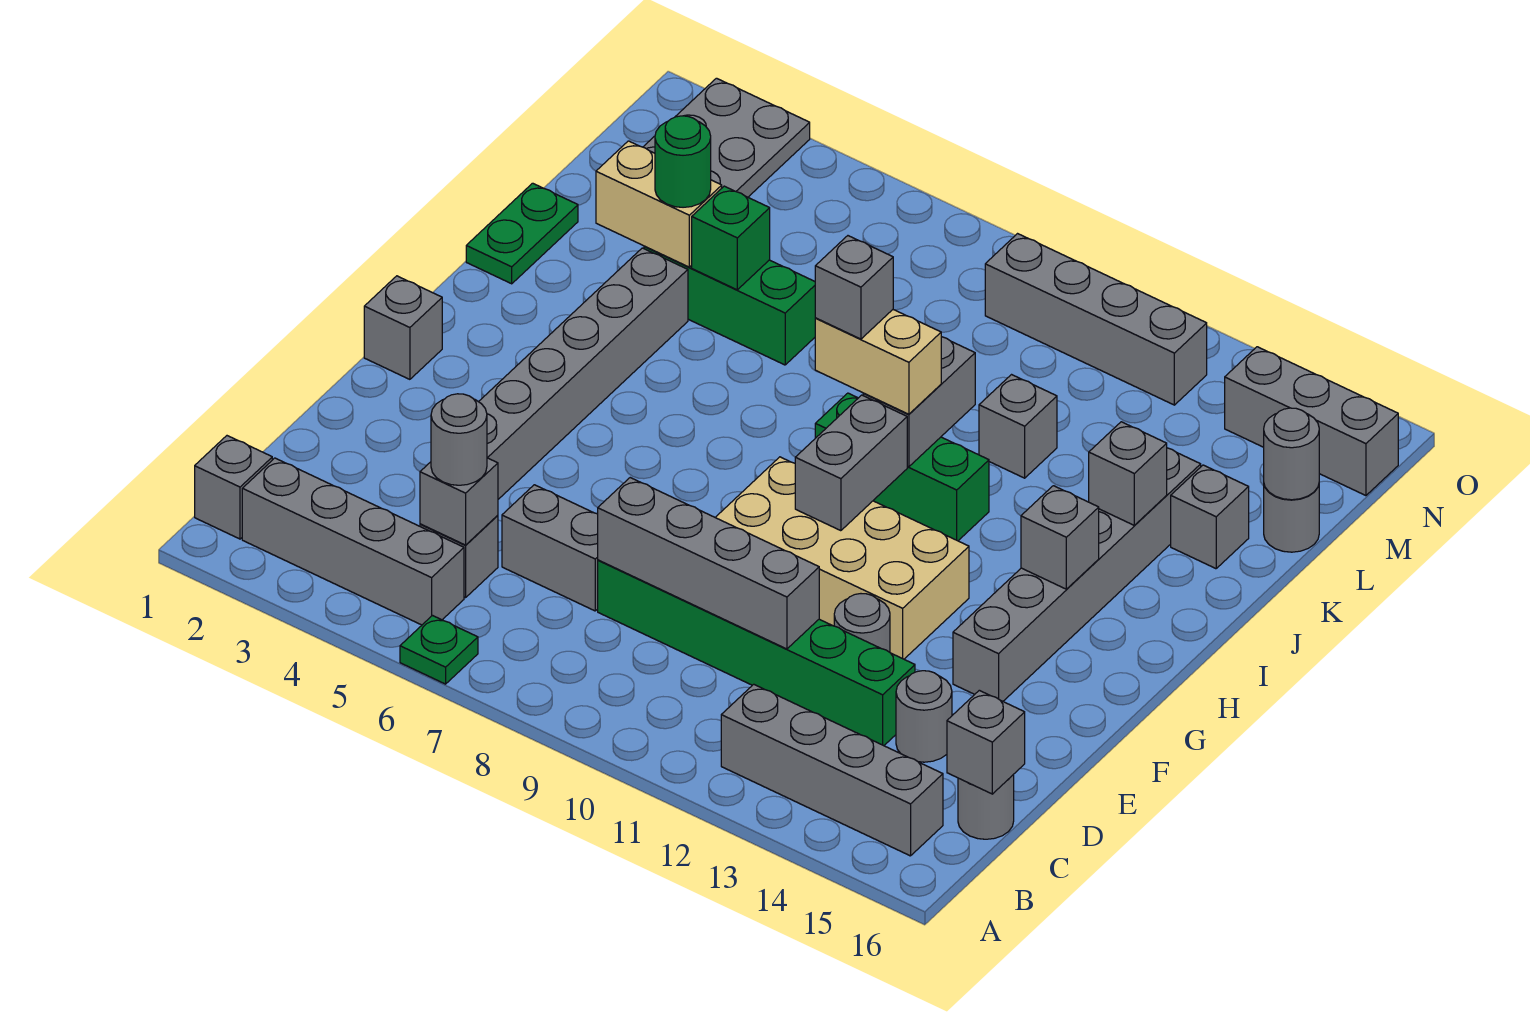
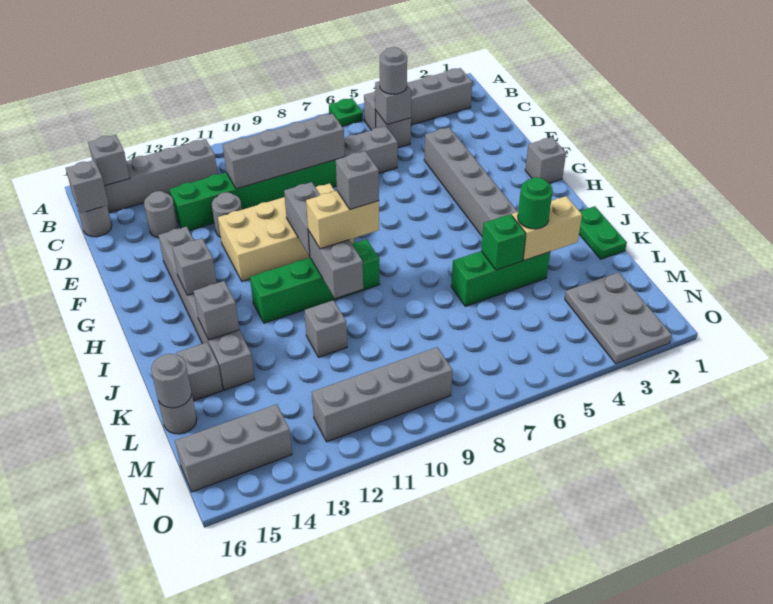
grey brick B1 level 1 -> grey brick B15 level 2
green brick I9:I11 level 1 -> green brick I9:I12 level 1

